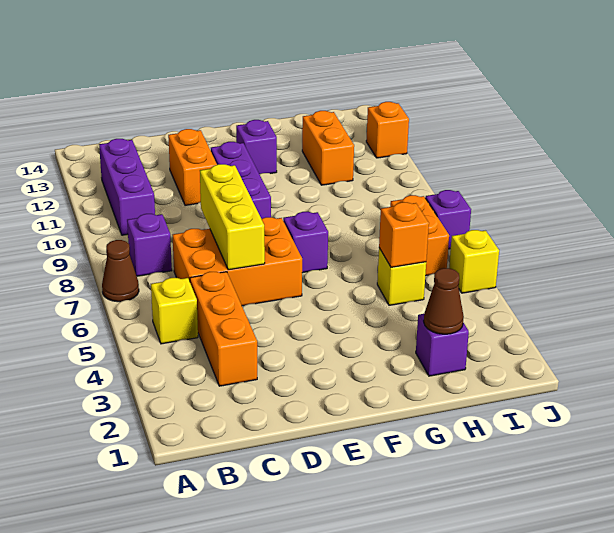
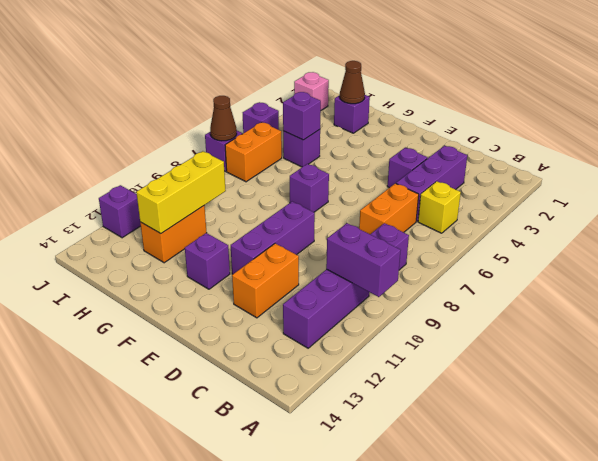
brown cone A7 level 1 -> brown cone J7 level 2
none -> purple brick A10:B10 level 2
orange brick C3:C5 level 1 -> purple brick C3:C5 level 1
orange brick C6:E7 level 1 -> orange brick C6:C7 level 1
none -> purple brick D4 level 1
yellow brick D6:D8 level 2 -> yellow brick H10:H12 level 2
yellow brick H5 level 1 -> purple brick H5 level 1
orange brick H5 level 2 -> purple brick H5 level 2
none -> pink brick J2 level 1
yellow brick J5 level 1 -> purple brick J5 level 1
orange brick J12 level 1 -> purple brick J12 level 1

